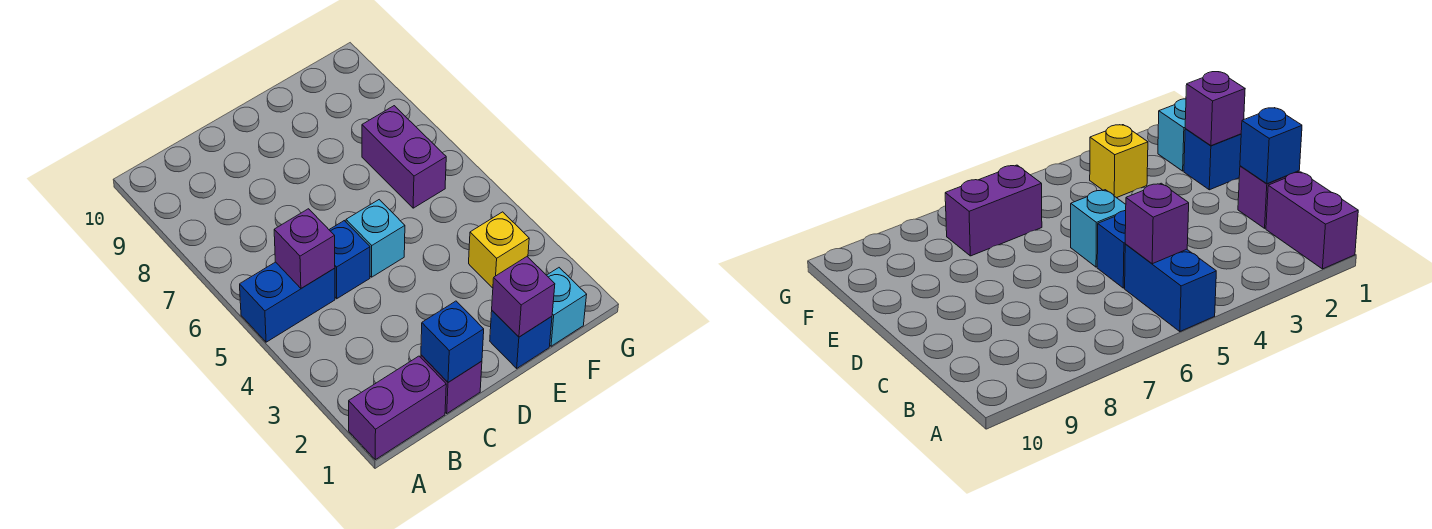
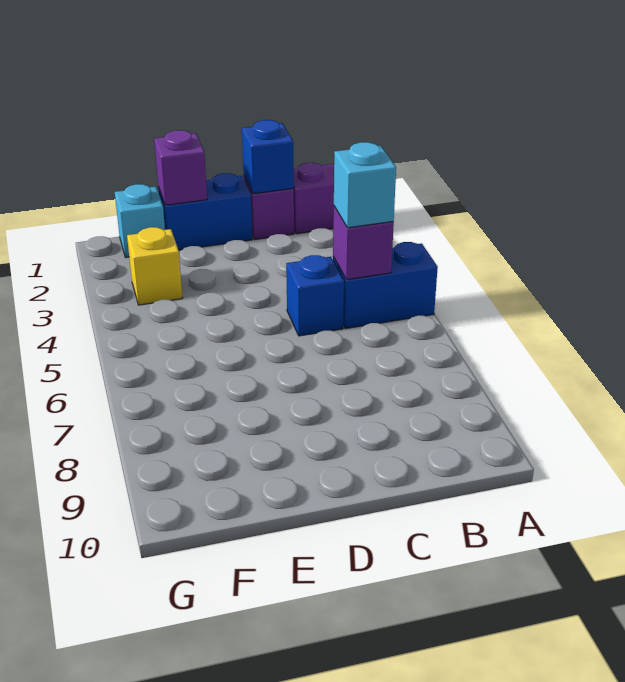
cyan brick D5 level 1 -> cyan brick B5 level 3
blue brick E1 level 1 -> blue brick D1:E1 level 1
purple brick F6:F7 level 1 -> none

